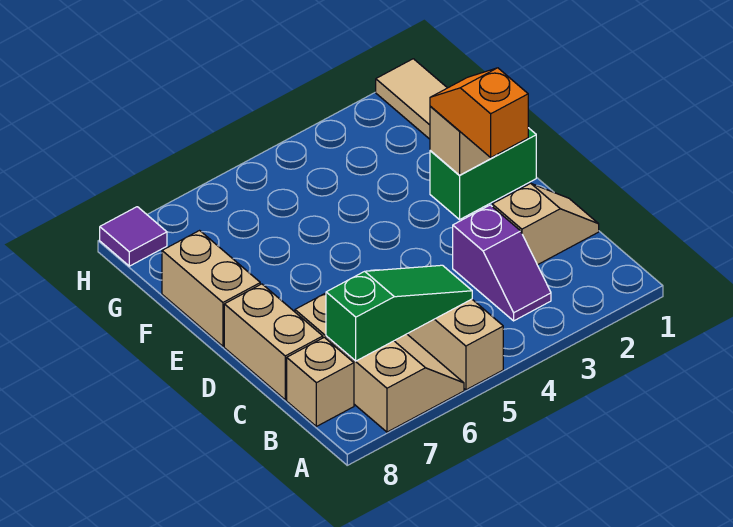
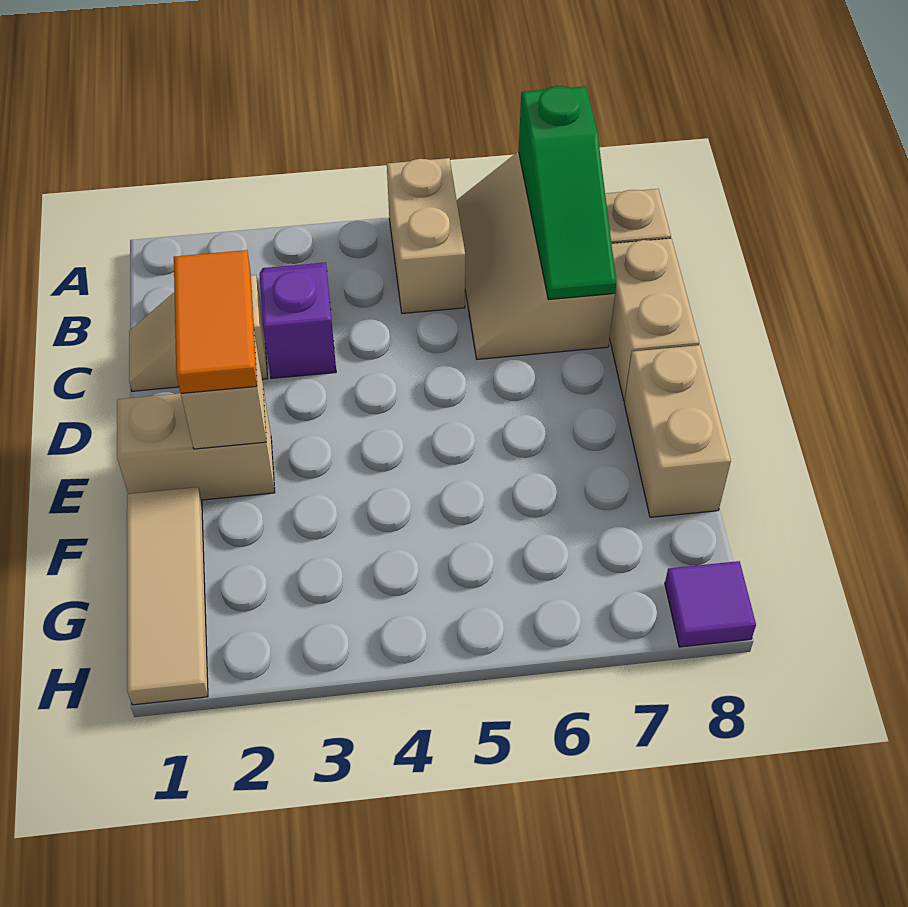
green slope B5:B7 level 2 top 7 -> green slope A7:C7 level 2 top A
orange slope D2:E2 level 3 top D -> orange tile D2:E2 level 3
green brick E1:E2 level 1 -> tan brick E1:E2 level 1

